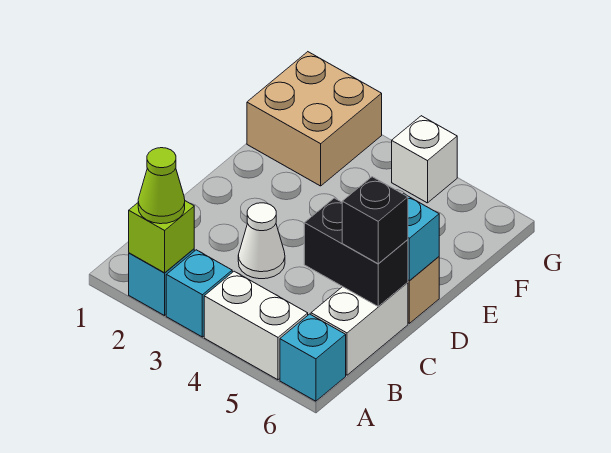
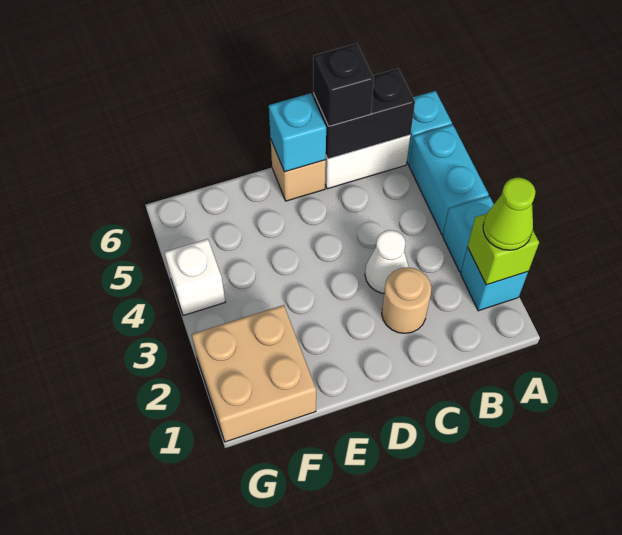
white brick A4:A5 level 1 -> cyan brick A4:A5 level 1
none -> tan round brick C2 level 1
black brick C5:C6 level 2 -> black brick B6:C6 level 2

